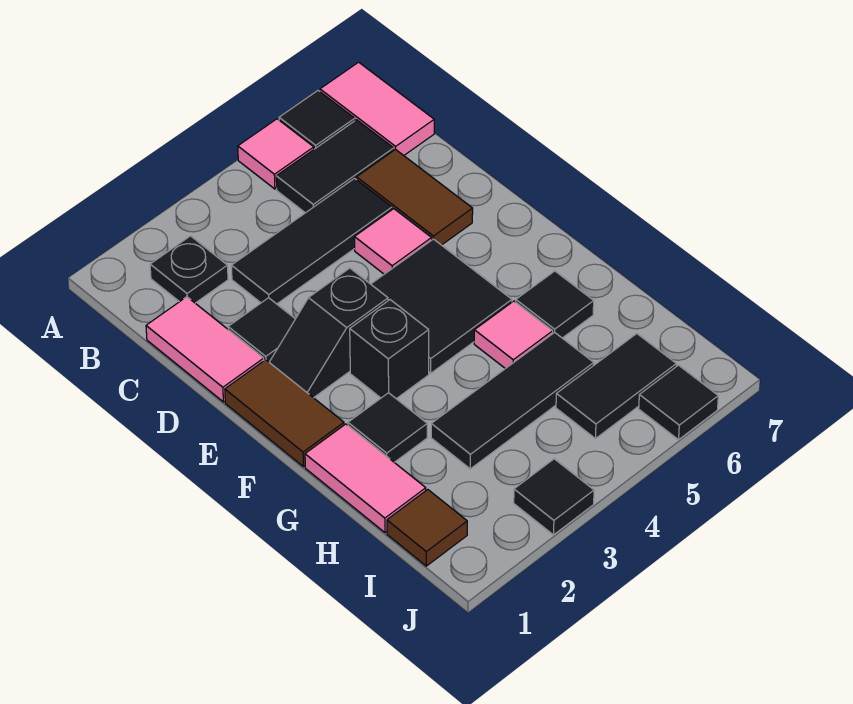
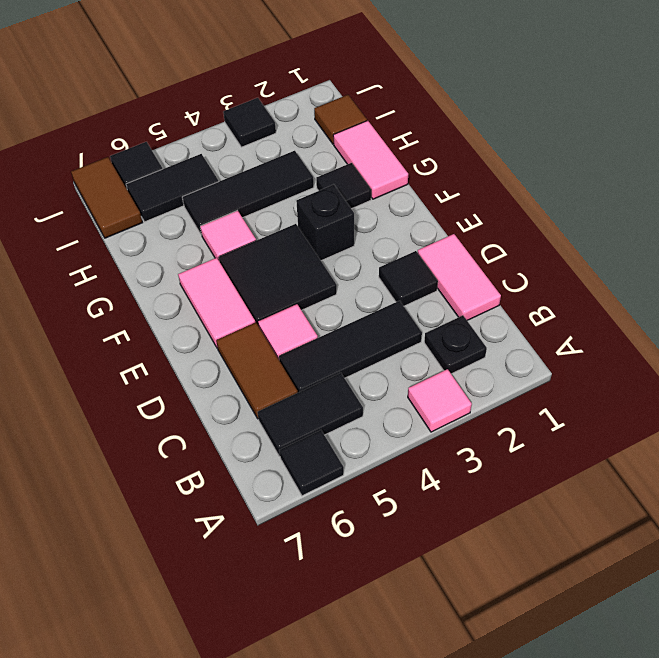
pink tile A5 level 1 -> pink tile A3 level 1
pink tile A7:B7 level 1 -> pink tile E6:F6 level 1
brown tile E1:F1 level 1 -> brown tile I7:J7 level 1
black slope E2:E3 level 1 top 3 -> none
black tile G6 level 1 -> none

